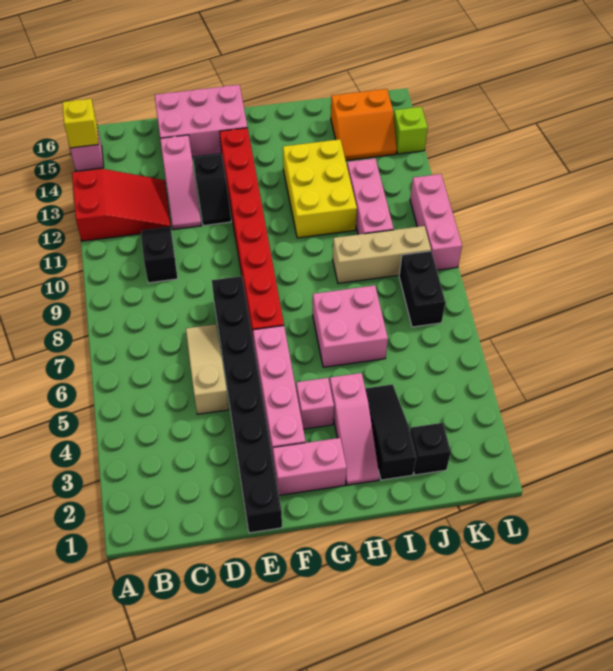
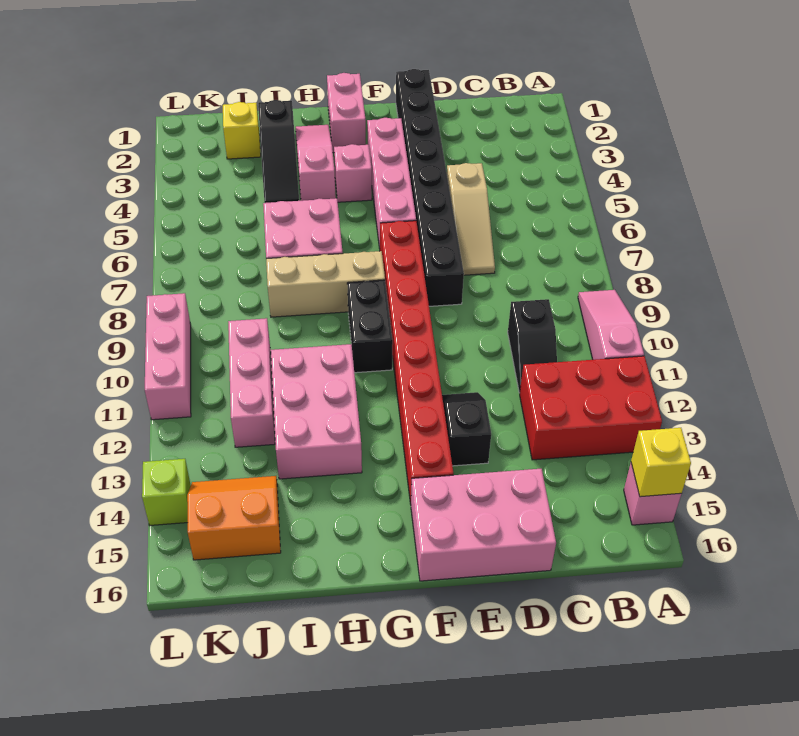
red slope A12:C13 level 1 top A -> red brick A12:C13 level 1
pink slope D12:D14 level 1 top 14 -> pink slope A9:A11 level 1 top 11
pink brick F2:G2 level 1 -> pink brick G1:G2 level 1
yellow brick H11:I13 level 1 -> pink brick H11:I13 level 1
tan brick I9:K9 level 1 -> tan brick G8:I8 level 1
black brick J2 level 1 -> yellow brick J2 level 1
black brick K7:K8 level 1 -> black brick G9:G10 level 1

